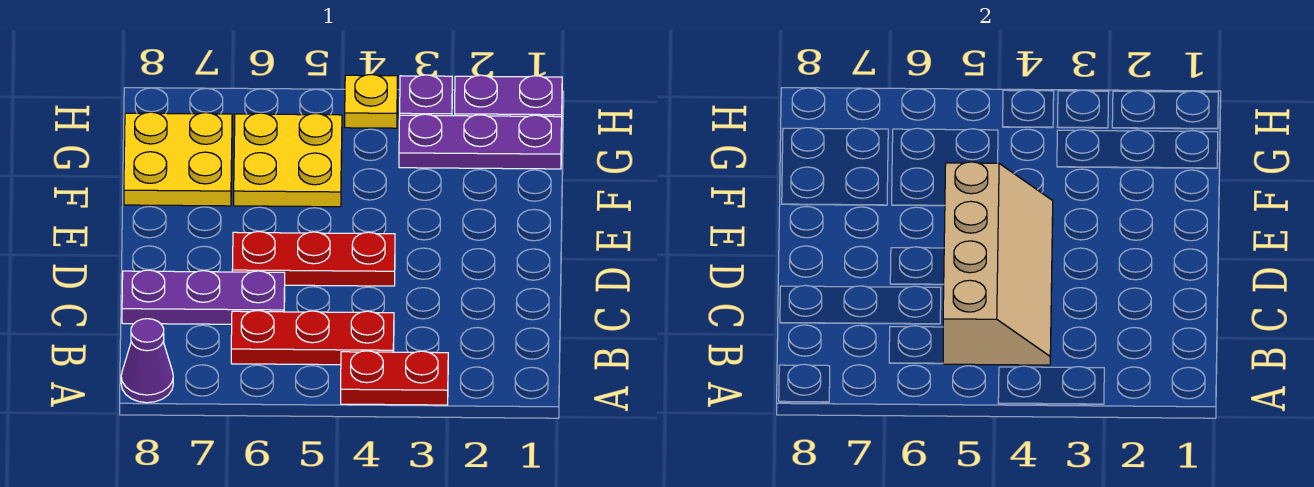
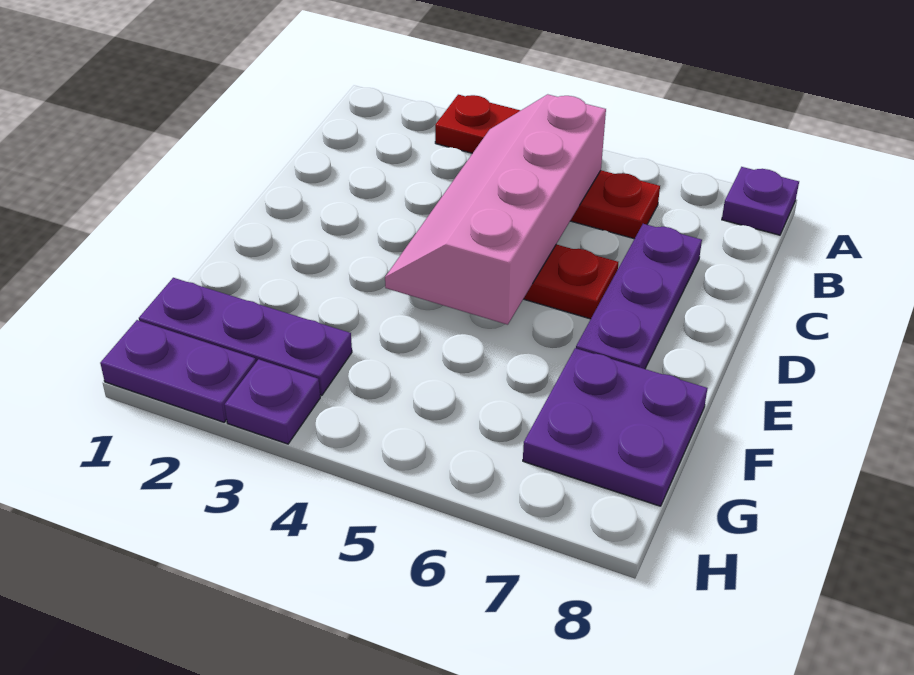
purple cone A8 level 1 -> purple plate A8 level 1
tan slope B4:E5 level 2 top 5 -> pink slope B4:E5 level 2 top 5
purple plate C6:C8 level 1 -> purple plate C7:E7 level 1
yellow plate F5:G6 level 1 -> none
yellow plate F7:G8 level 1 -> purple plate F7:G8 level 1
yellow plate H4 level 1 -> none

